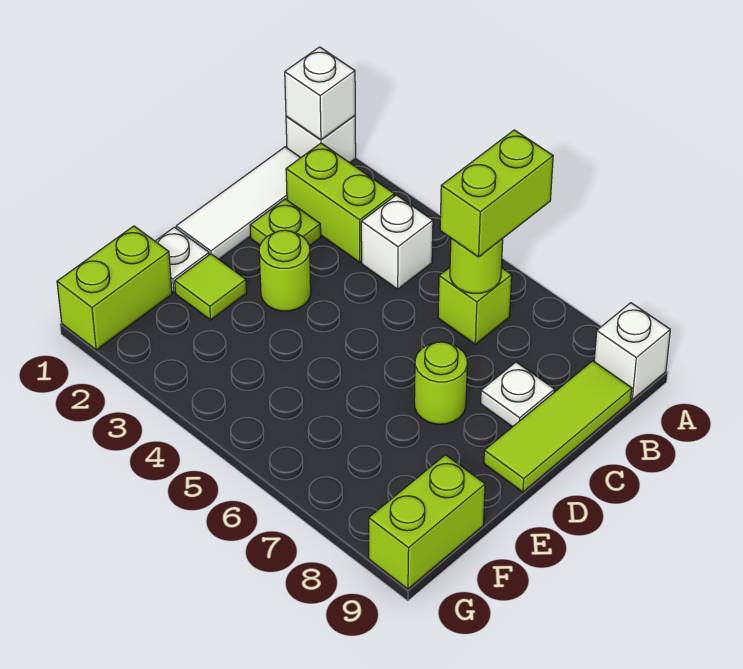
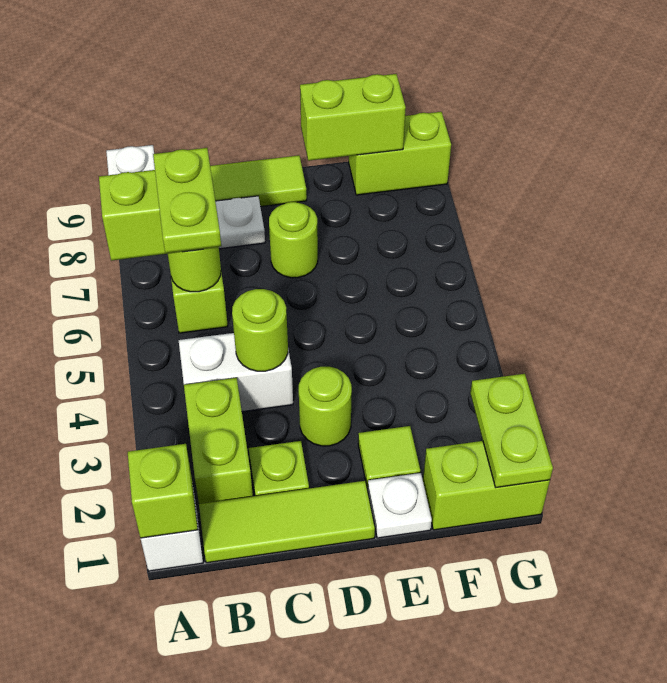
white brick A1 level 2 -> lime brick A1 level 2
white tile B1:D1 level 1 -> lime tile B1:D1 level 1
white brick B4 level 1 -> white brick B4:C4 level 1
none -> lime plate B5:B6 level 4
none -> lime round brick C4 level 2
none -> lime brick E9:F9 level 2
none -> lime plate G1:G2 level 2

